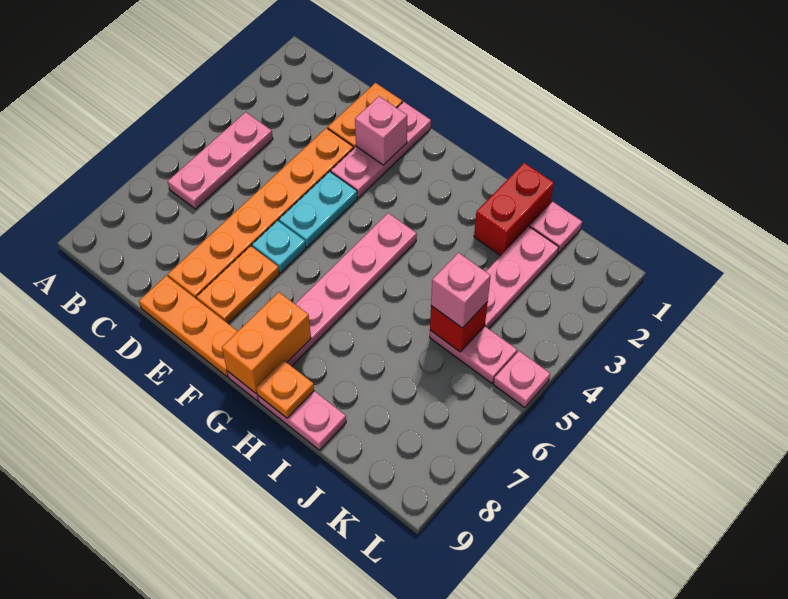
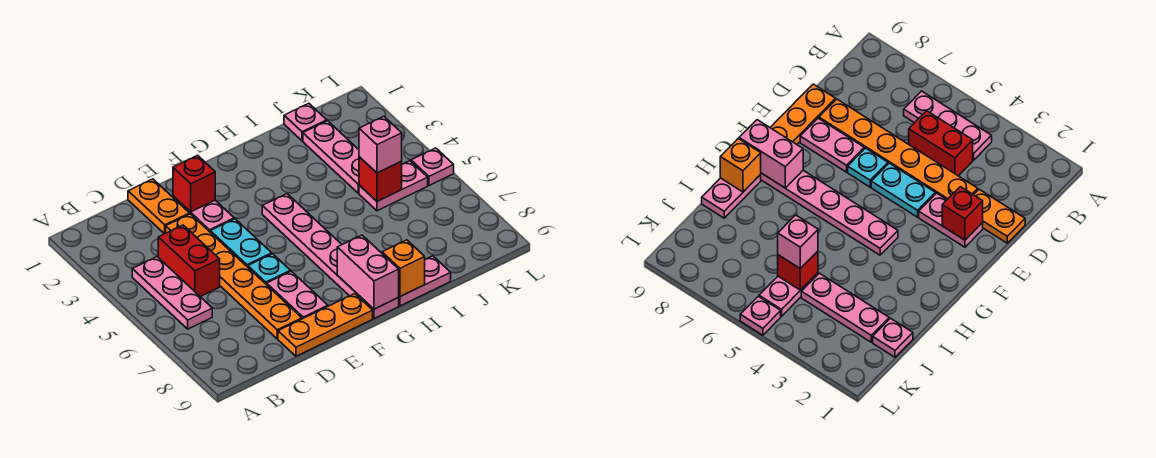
pink plate E1:E3 level 1 -> pink plate E2:E3 level 1
pink brick E2 level 2 -> red brick E2 level 2
orange plate E7:E8 level 1 -> pink plate E7:E8 level 1
orange brick G8:G9 level 2 -> pink brick G8:G9 level 2
orange plate H9 level 2 -> orange brick H9 level 2
red brick I1:I2 level 1 -> red brick C4:C5 level 1

